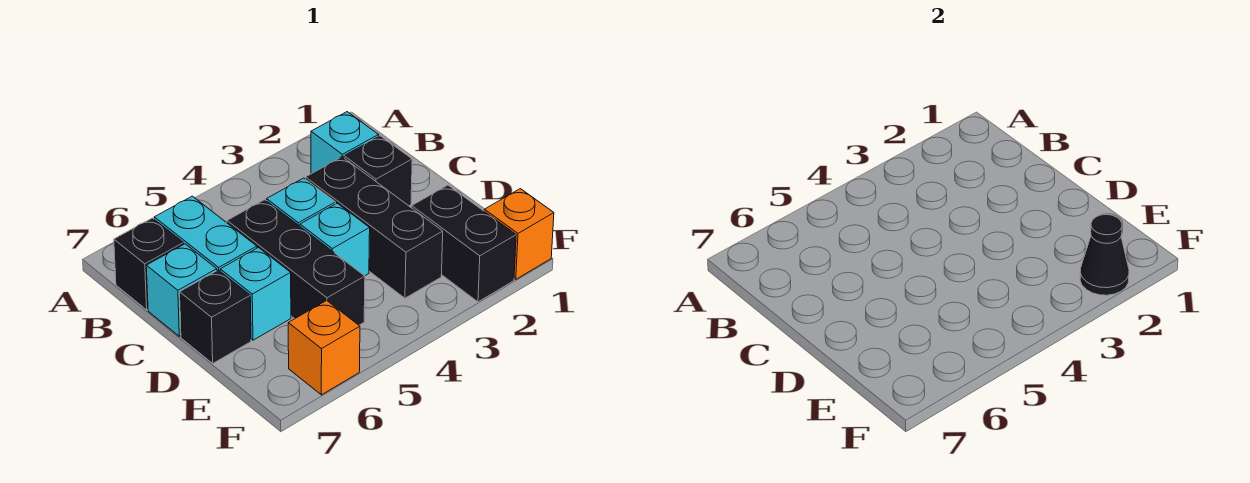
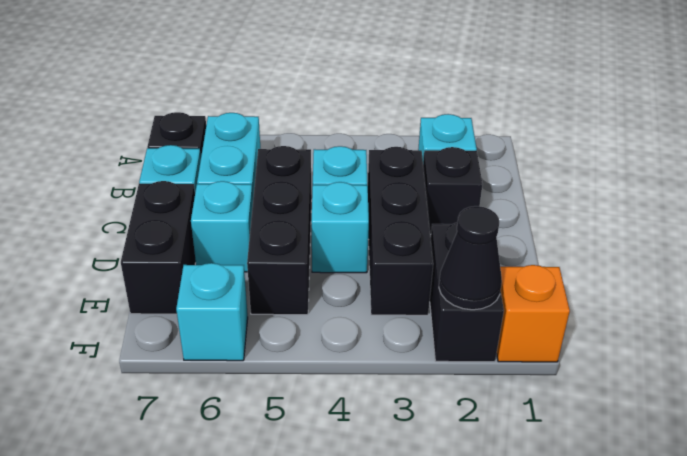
black brick D7 level 1 -> black brick D7:E7 level 1
orange brick F6 level 1 -> cyan brick F6 level 1

